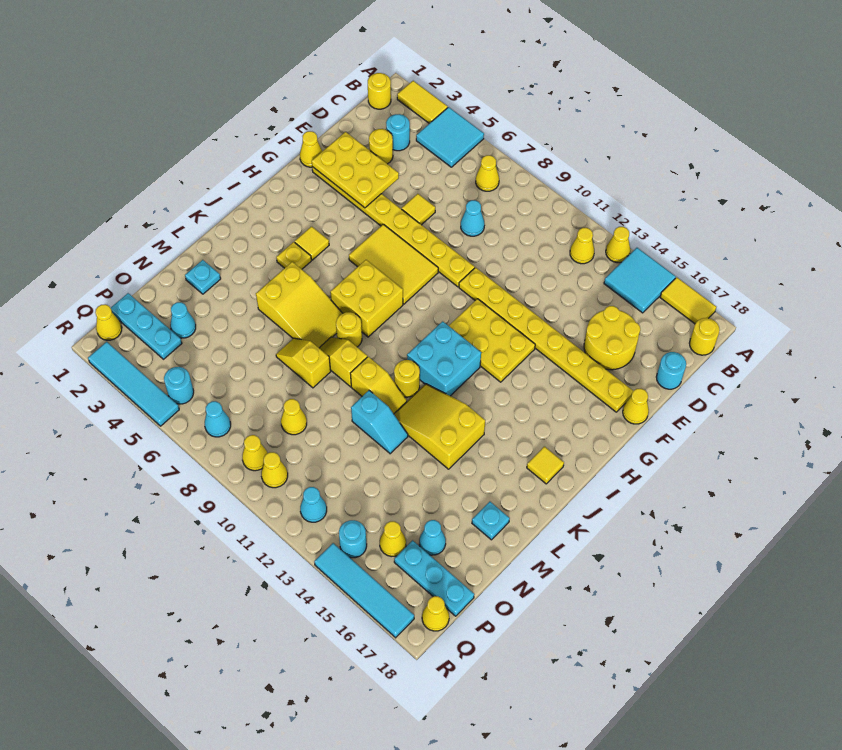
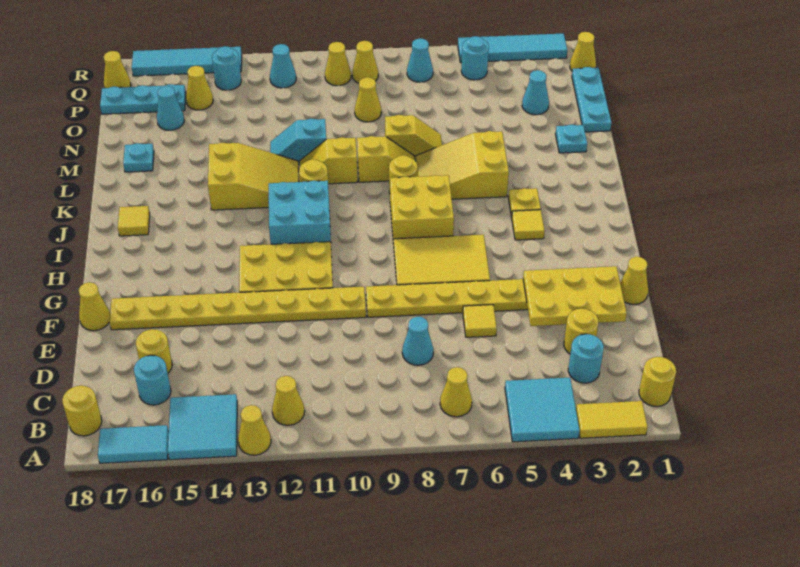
yellow tile A16:A17 level 1 -> cyan tile A16:A17 level 1
yellow round brick D15:E16 level 1 -> yellow round brick D16 level 1
cyan round brick D18 level 1 -> cyan round brick C16 level 1
cyan plate P1:P3 level 1 -> cyan plate N1:P1 level 1

